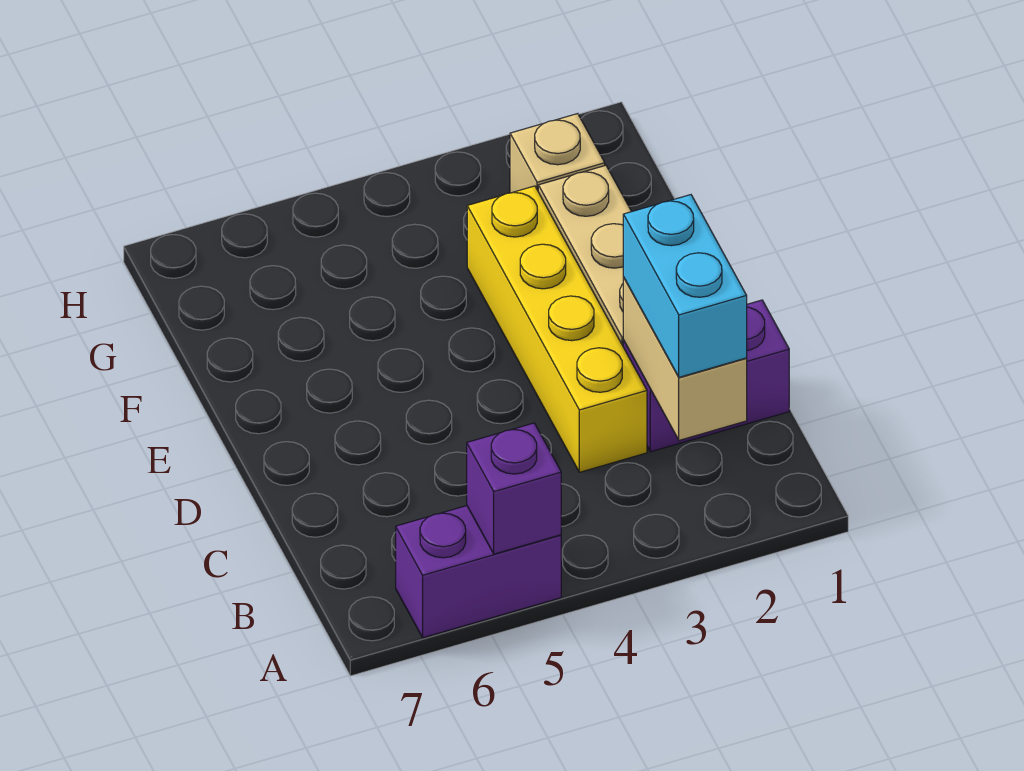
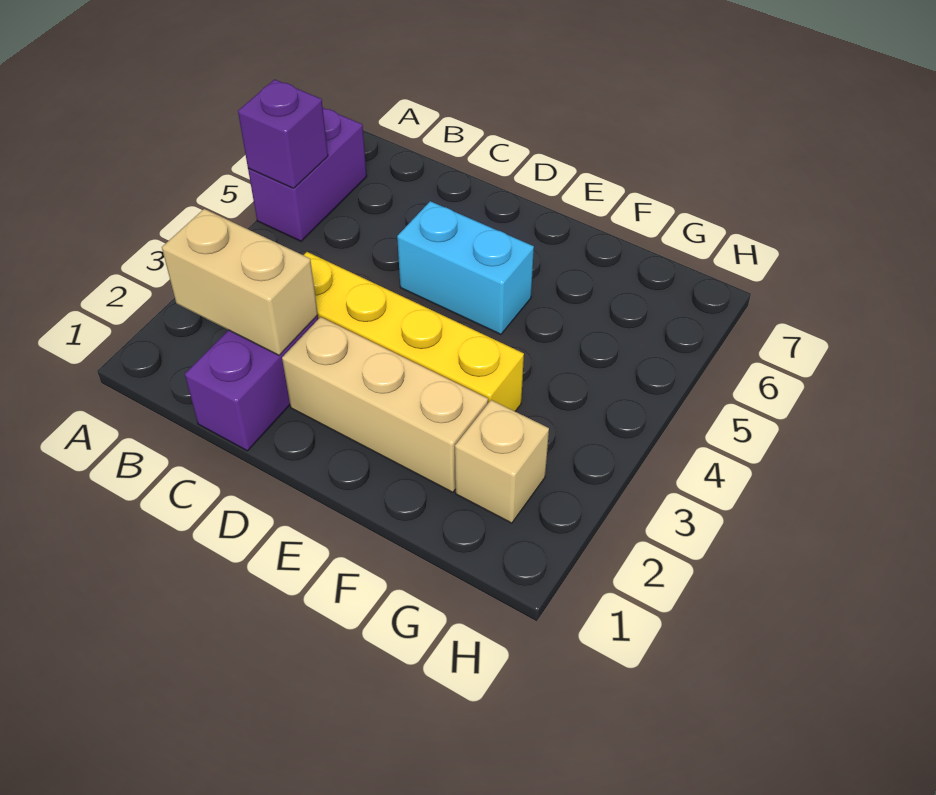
cyan brick B2:C2 level 3 -> cyan brick D5:E5 level 1

